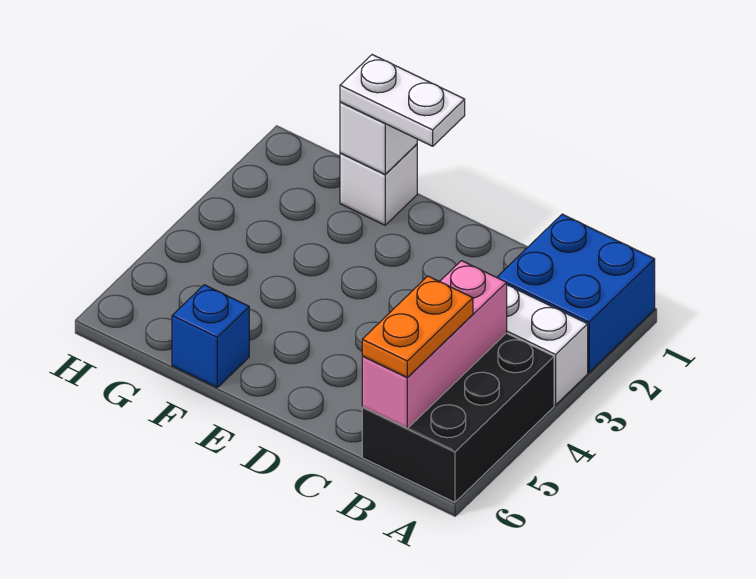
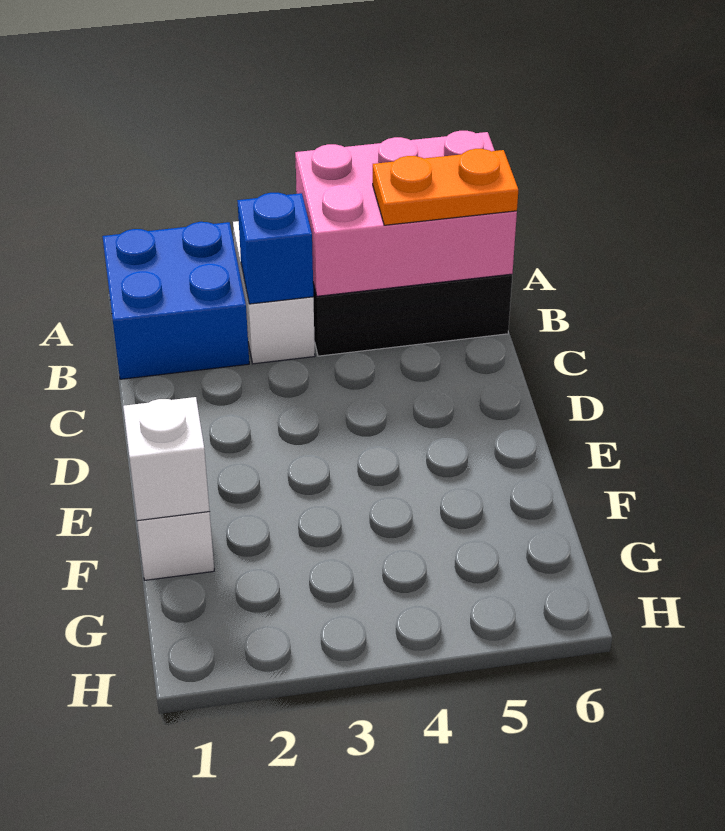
pink brick B4:B6 level 2 -> pink brick A4:B6 level 2
white plate E1:F1 level 3 -> none
blue brick F6 level 1 -> blue brick B3 level 2

